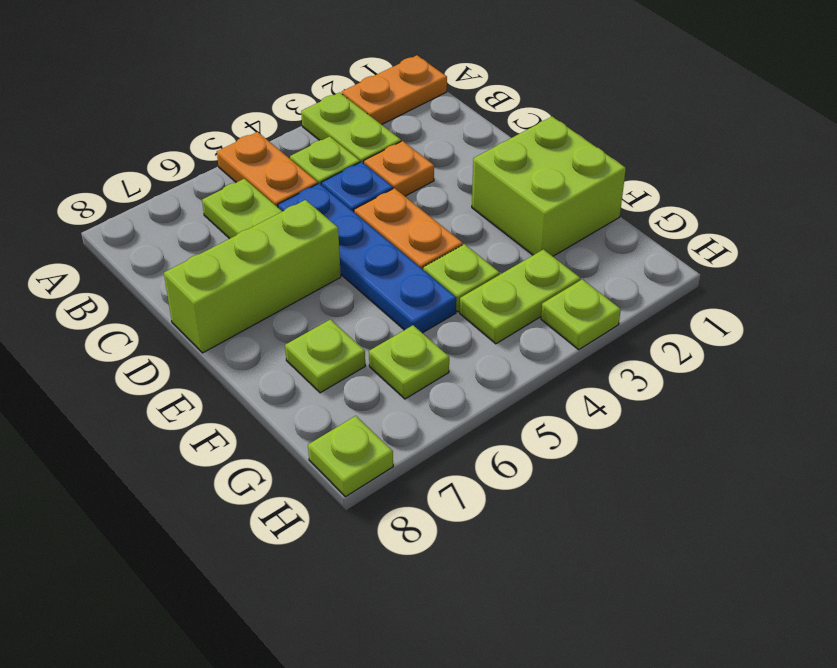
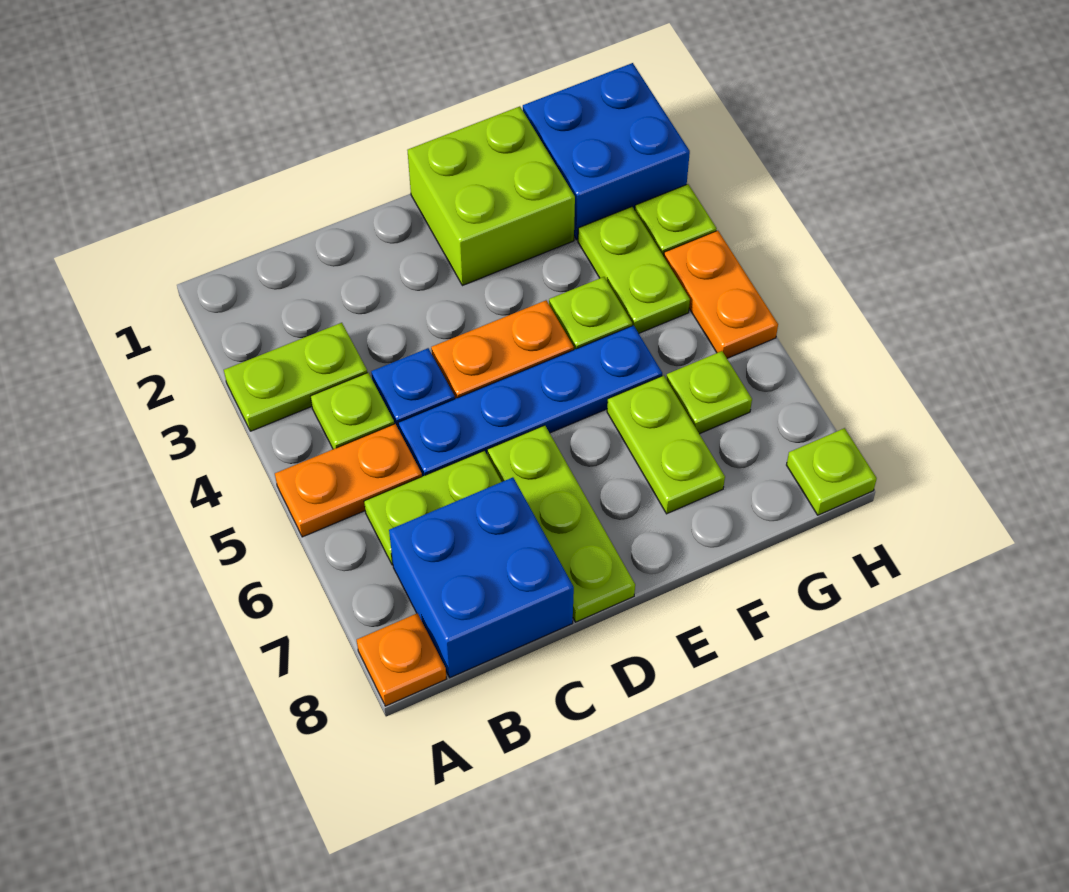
orange plate A1:A2 level 1 -> orange plate H4:H5 level 1
none -> blue brick B7:C8 level 1
orange plate C3 level 1 -> orange plate A8 level 1
lime brick D6:D8 level 1 -> lime plate D6:D8 level 1
lime plate F7 level 1 -> lime plate F6:F7 level 1
none -> blue brick G1:H2 level 1

